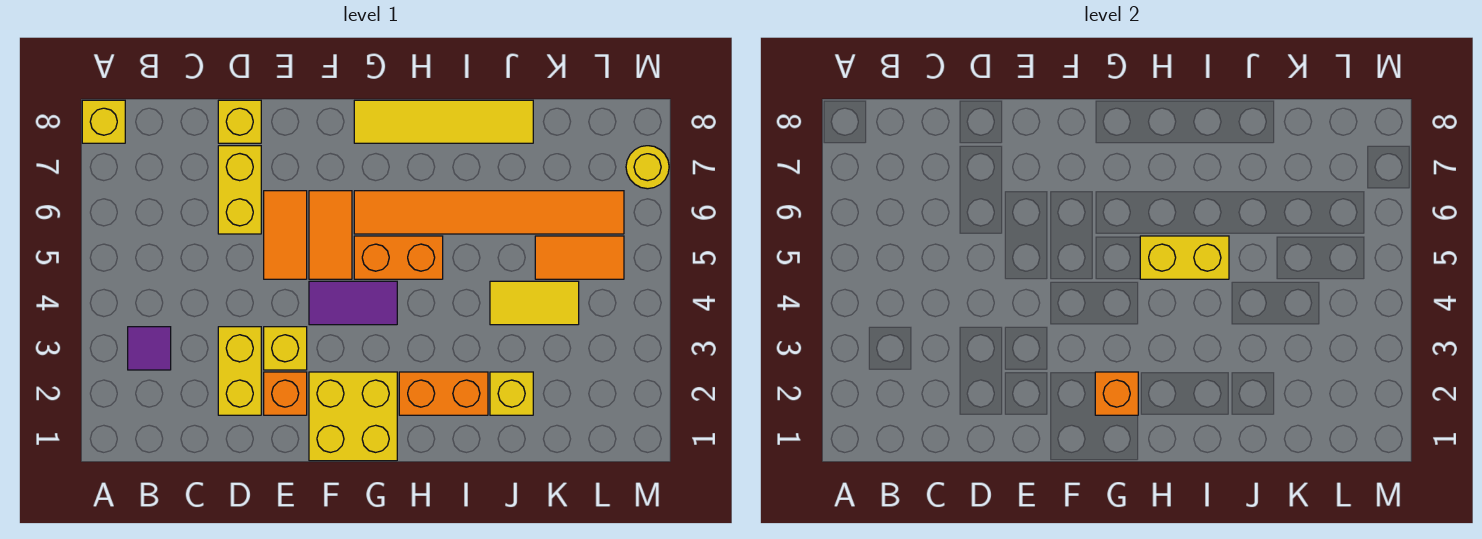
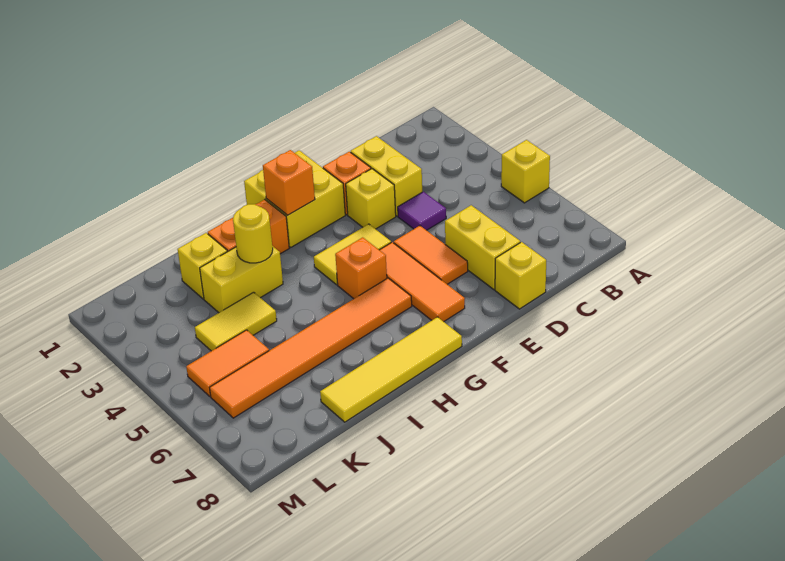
yellow brick A8 level 1 -> yellow brick A5 level 1
purple tile B3 level 1 -> purple tile D4 level 1
purple tile F4:G4 level 1 -> yellow tile F4:G4 level 1
orange tile F5:F6 level 1 -> orange tile F5:F7 level 1
orange brick G5:H5 level 1 -> orange brick G5 level 1
yellow brick H5:I5 level 2 -> yellow brick I3:J3 level 1
yellow round brick M7 level 1 -> yellow round brick I3 level 2

